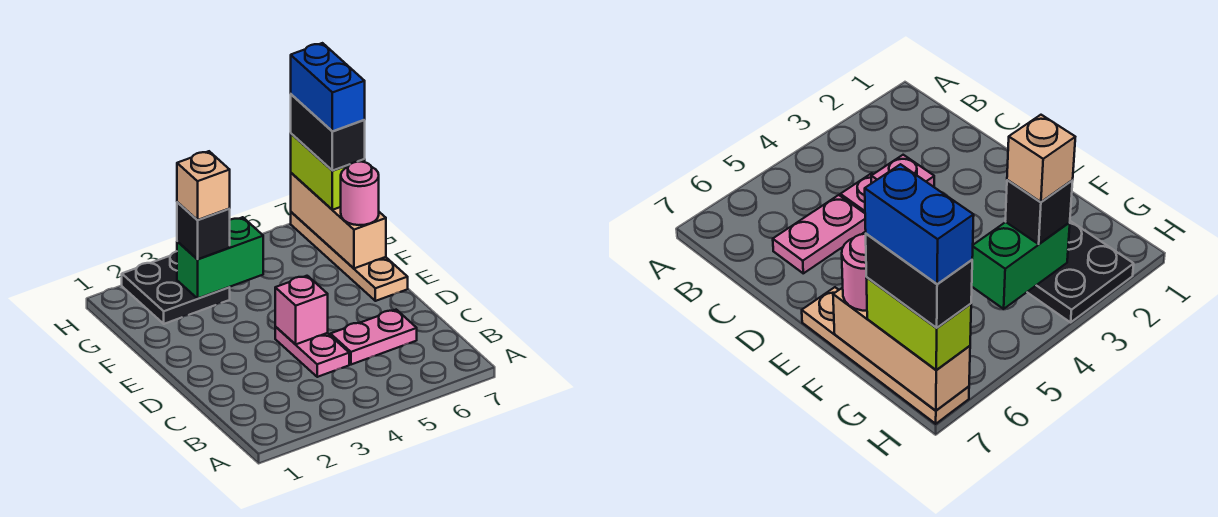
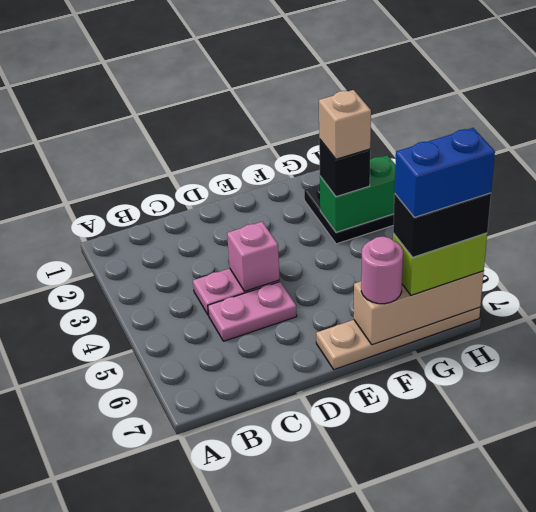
pink plate C5:C6 level 1 -> pink plate C5:D5 level 1
green brick G3:G4 level 2 -> green brick G3:H3 level 2

